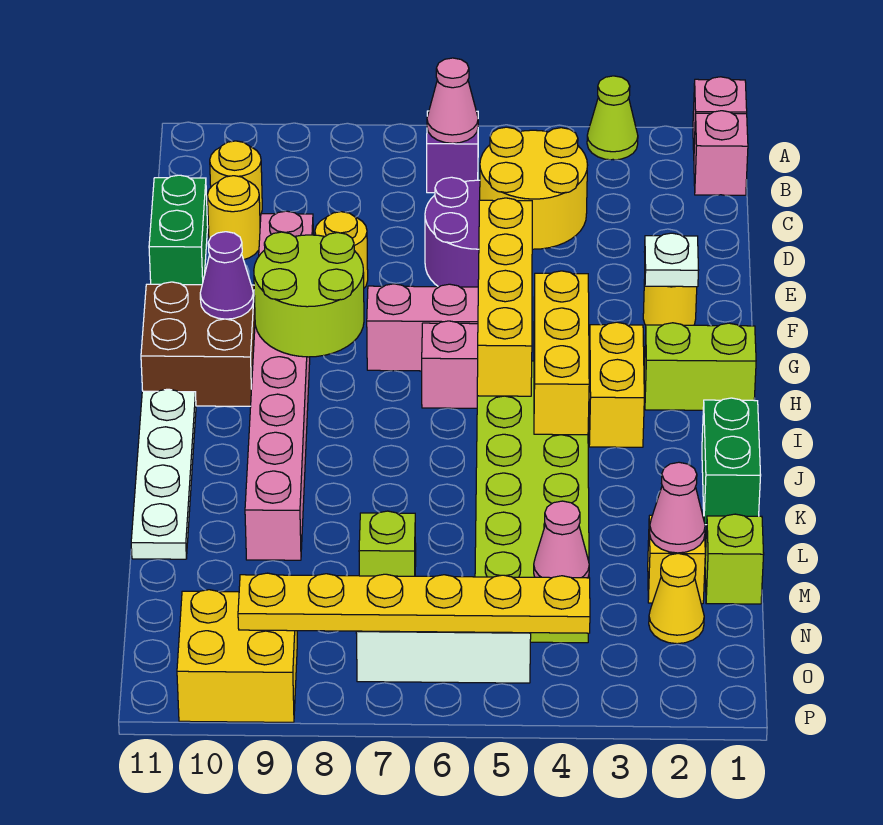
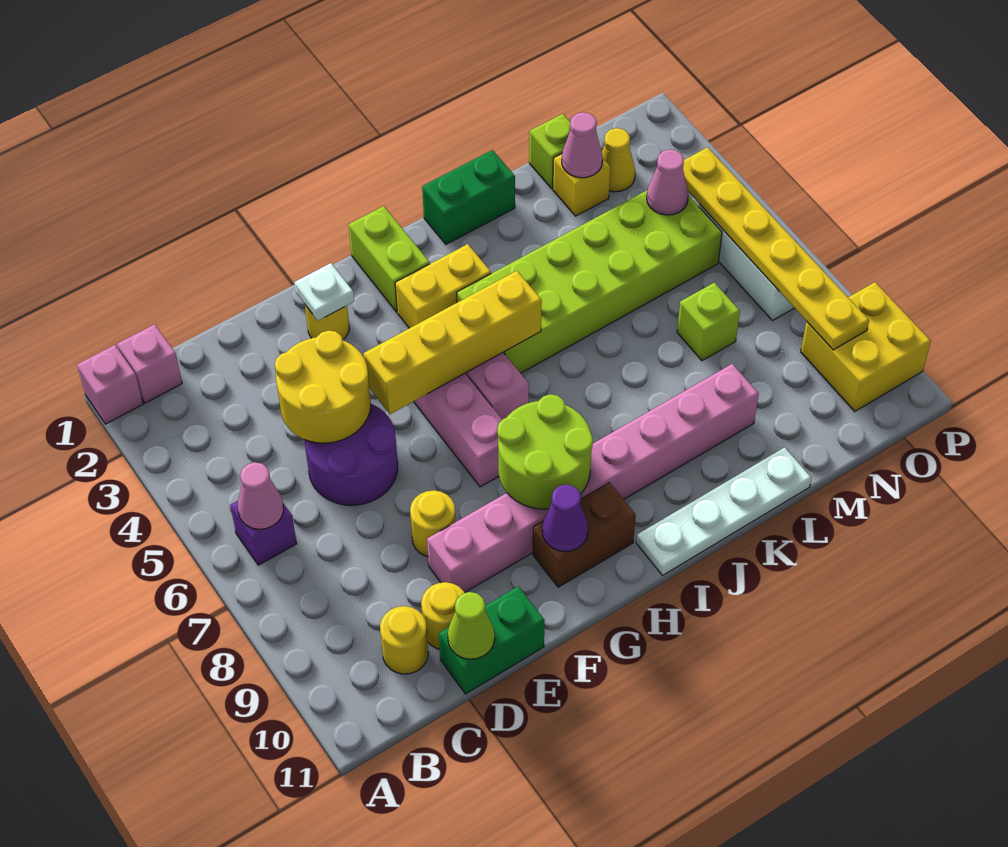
lime cone A3 level 1 -> lime cone D11 level 2
brown brick G10:H11 level 1 -> brown brick G10:H10 level 1
yellow brick H4:J4 level 2 -> none

